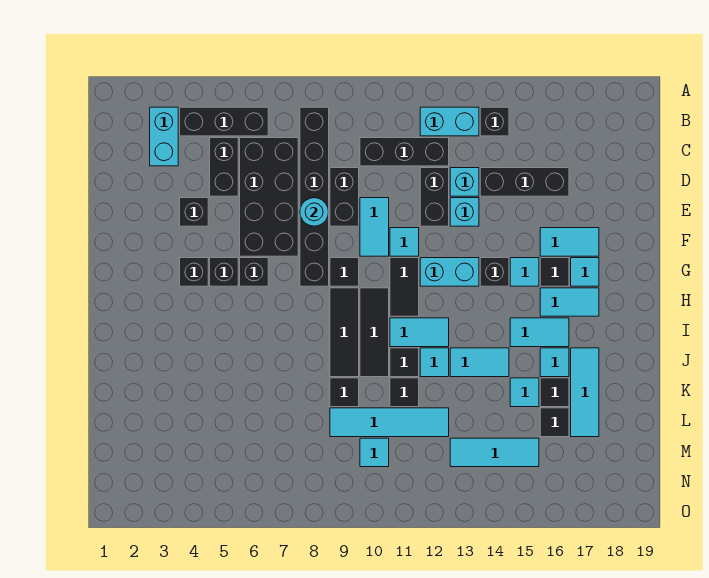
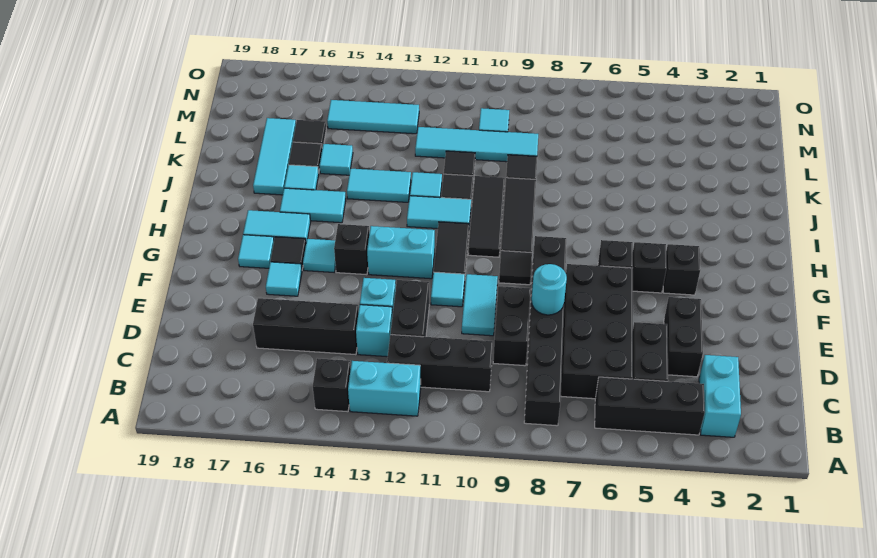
black brick E4 level 1 -> black brick D4:E4 level 1
cyan tile F16:F17 level 1 -> cyan tile F16 level 1

